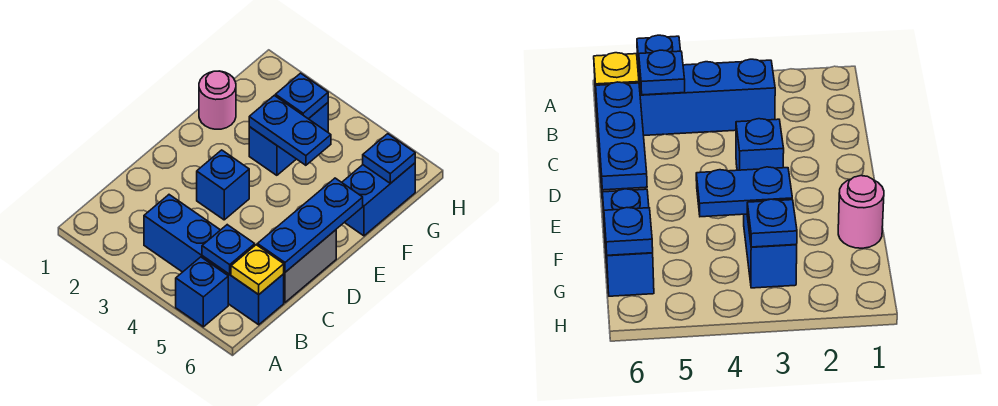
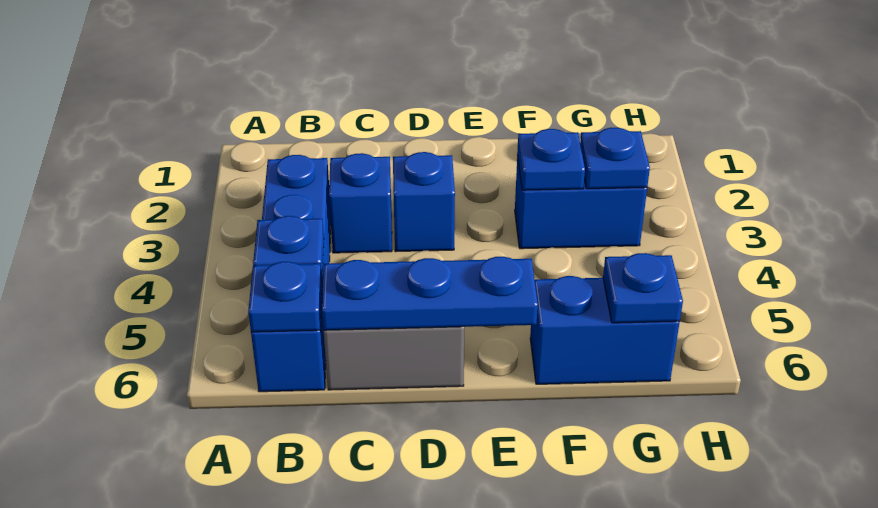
blue brick A5 level 1 -> blue brick C3 level 1
yellow plate B6 level 2 -> blue plate B6 level 2
pink round brick F1 level 1 -> none
blue plate F3:F4 level 2 -> blue plate F3 level 2

